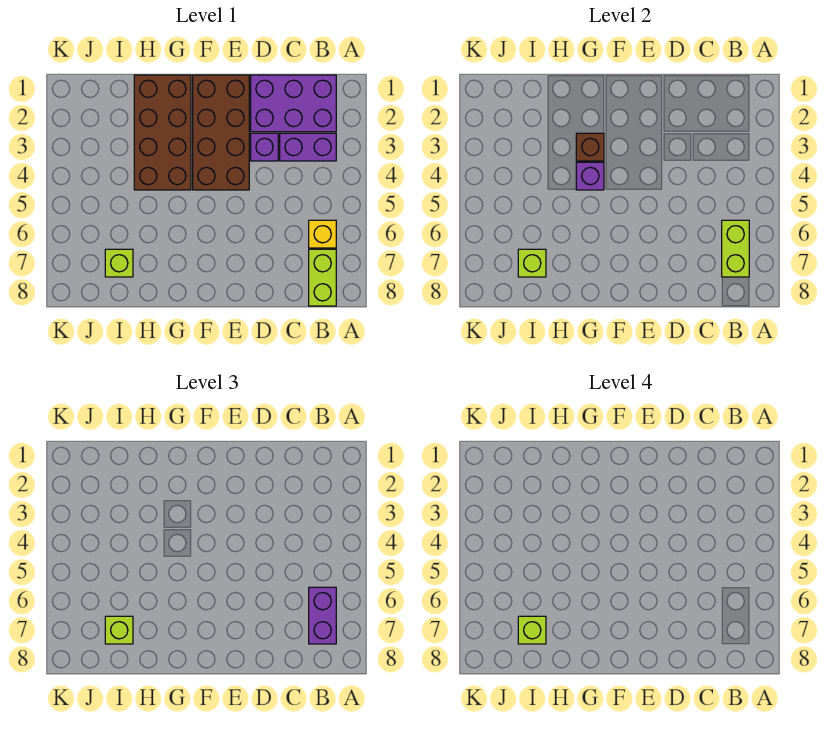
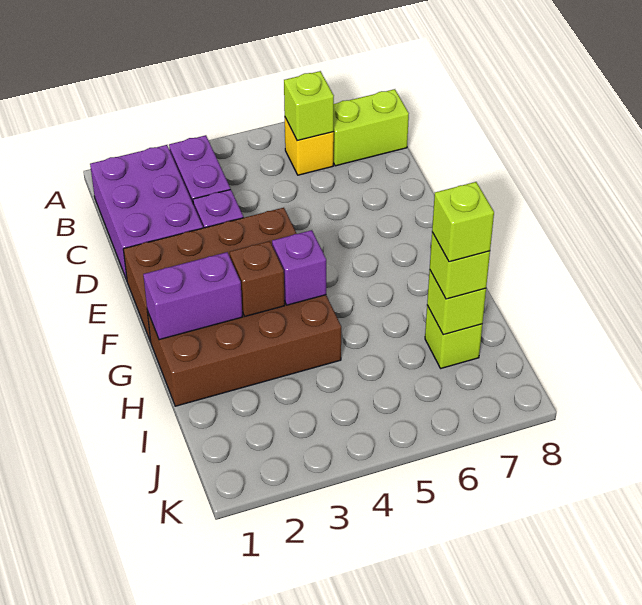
lime brick B6:B7 level 2 -> lime brick B6 level 2
purple brick B6:B7 level 3 -> purple brick G1:G2 level 2

